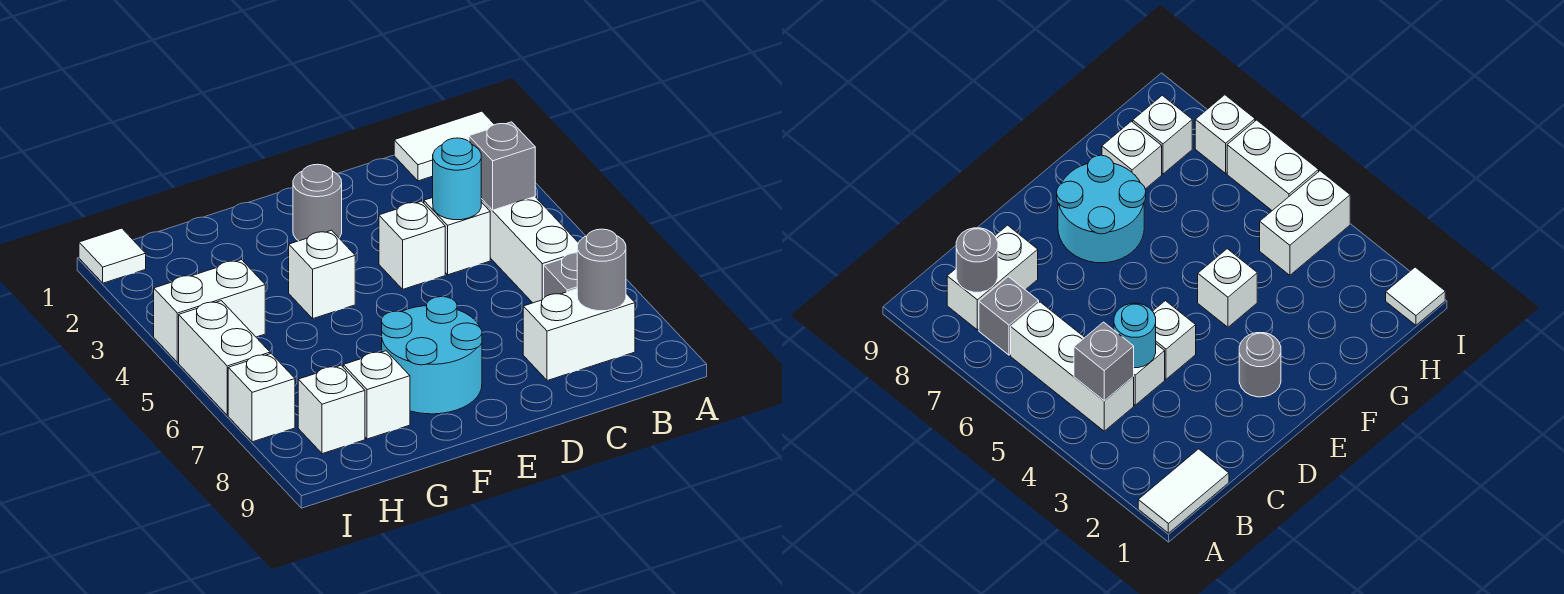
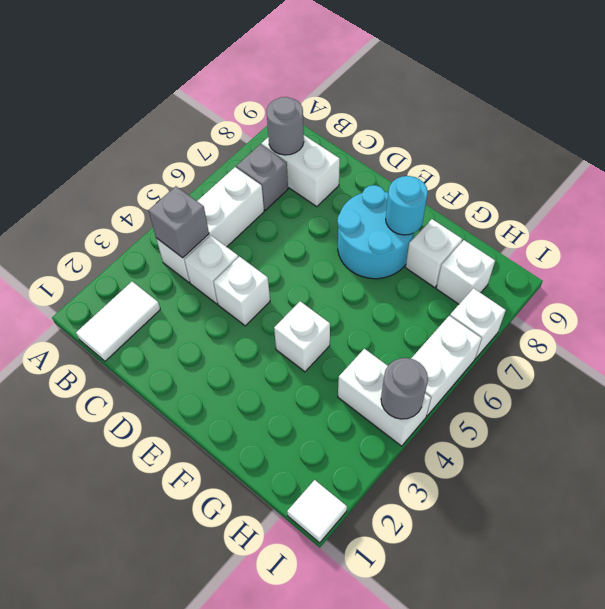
white tile A1:B1 level 1 -> white tile B1:B2 level 1
cyan round brick C4 level 2 -> cyan round brick F8 level 2
grey round brick E2 level 1 -> grey round brick I4 level 2

